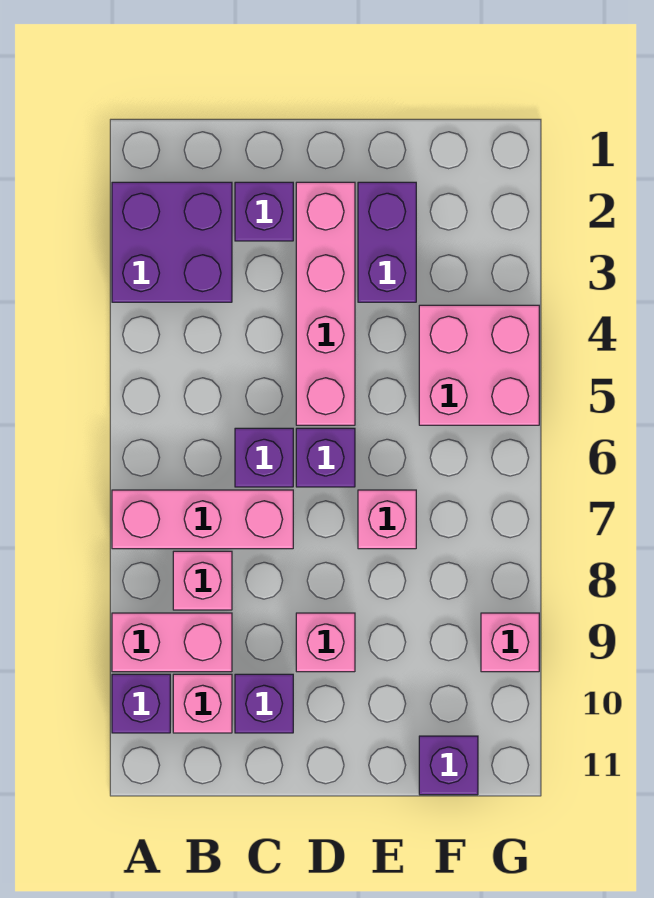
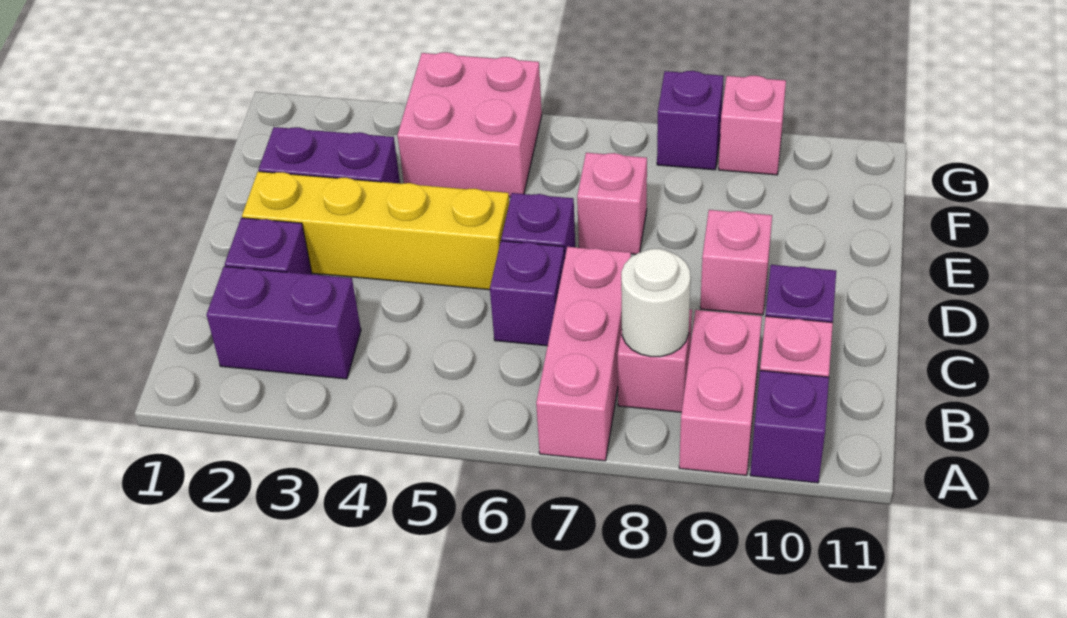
purple brick A2:B3 level 1 -> purple brick B2:B3 level 1
none -> white round brick B8 level 2
pink brick D2:D5 level 1 -> yellow brick D2:D5 level 1
purple brick F11 level 1 -> purple brick G8 level 1

